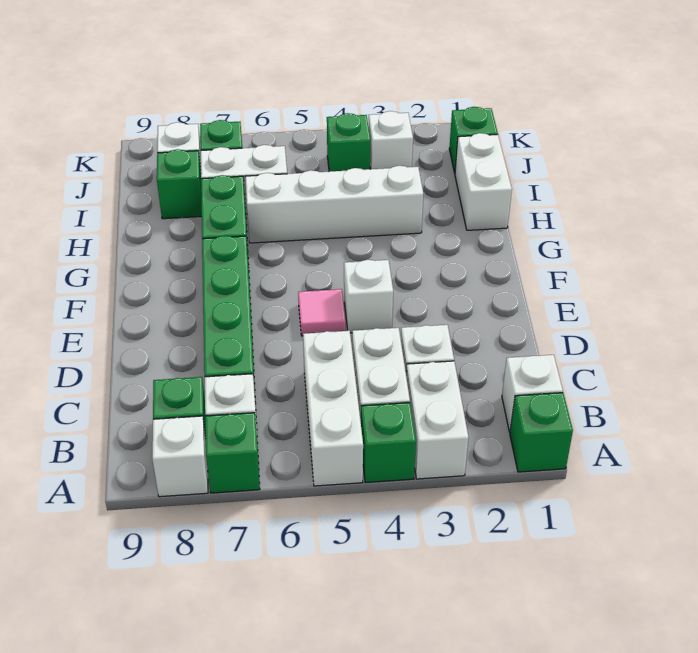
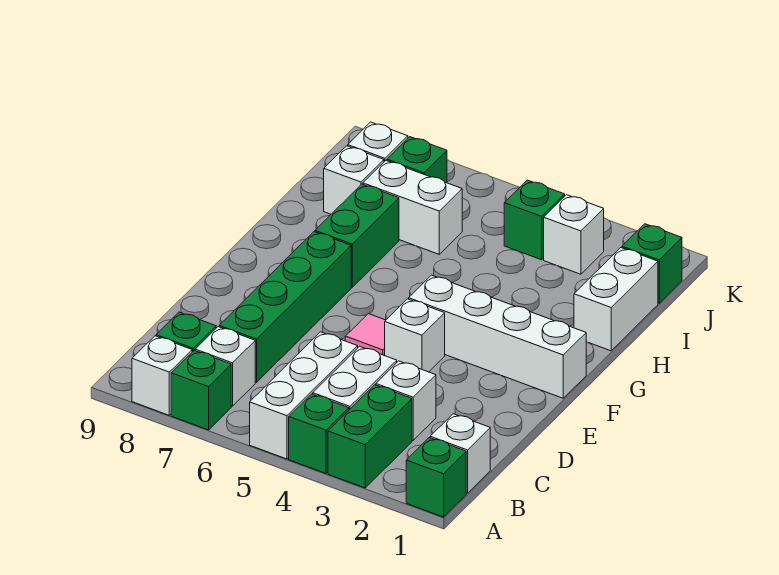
white brick A3:B3 level 1 -> green brick A3:B3 level 1
white brick H3:H6 level 1 -> white brick F1:F4 level 1
green brick I8 level 1 -> white brick I8 level 1

